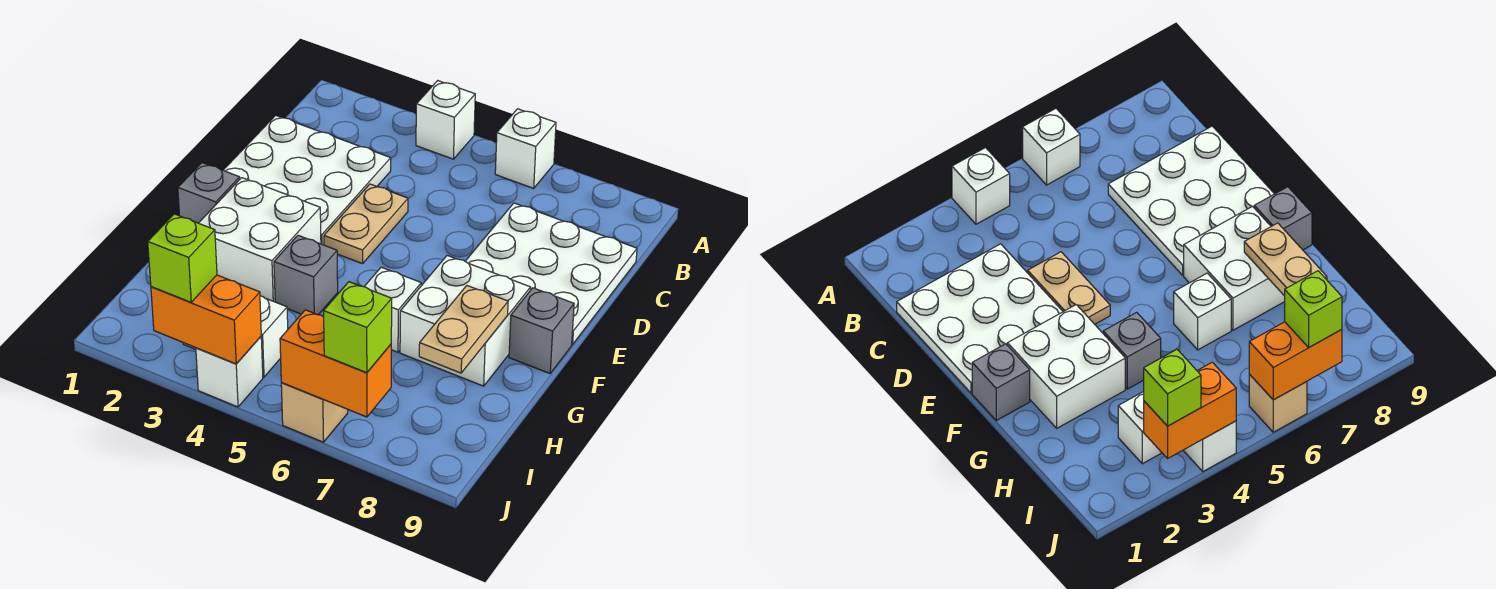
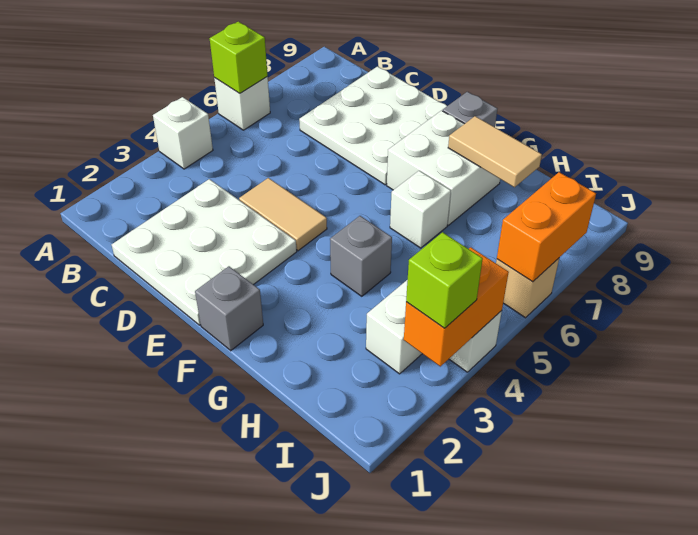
tan plate D4:E4 level 1 -> tan tile D4:E4 level 1
white brick F2:G3 level 1 -> none
tan plate G8:H8 level 2 -> tan tile G8:H8 level 2
lime brick J7 level 3 -> lime brick A6 level 2

